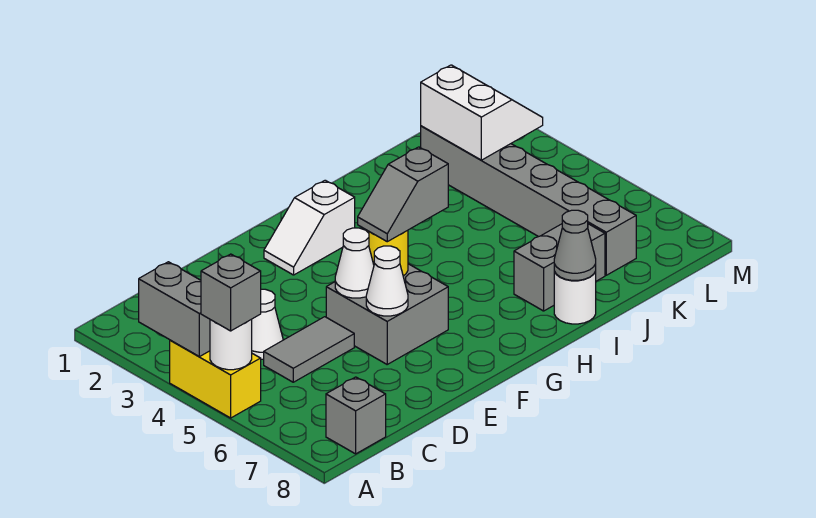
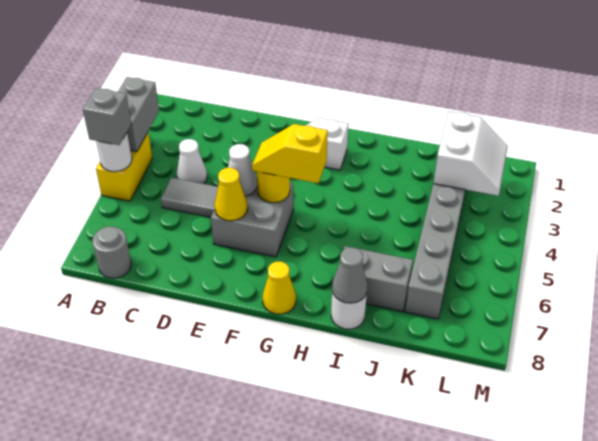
grey brick B8 level 1 -> grey round brick B8 level 1
white cone E6 level 2 -> yellow cone E6 level 2
grey slope F5:G5 level 3 top G -> yellow slope F5:G5 level 3 top G
none -> yellow cone G8 level 1

